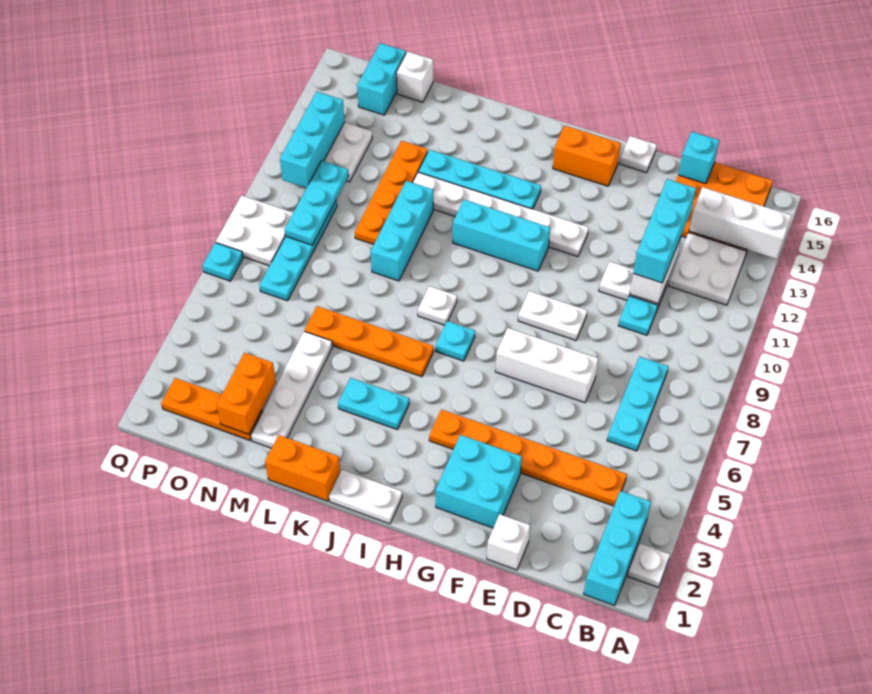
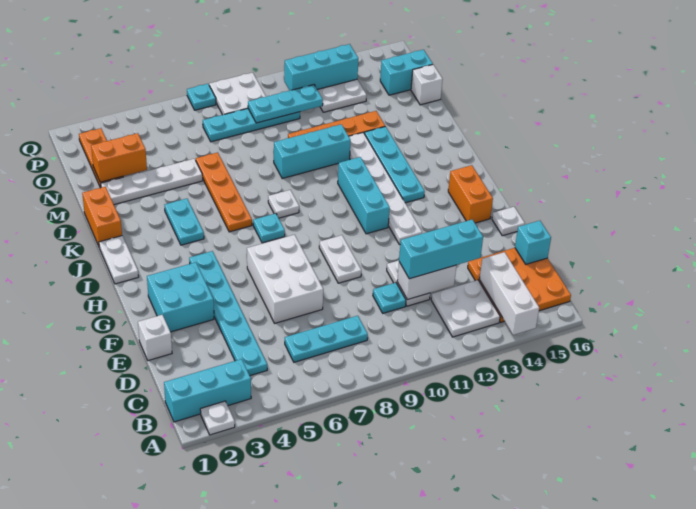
orange plate C4:H4 level 1 -> cyan plate C4:H4 level 1
white brick E7:G7 level 1 -> white brick E6:G7 level 1

